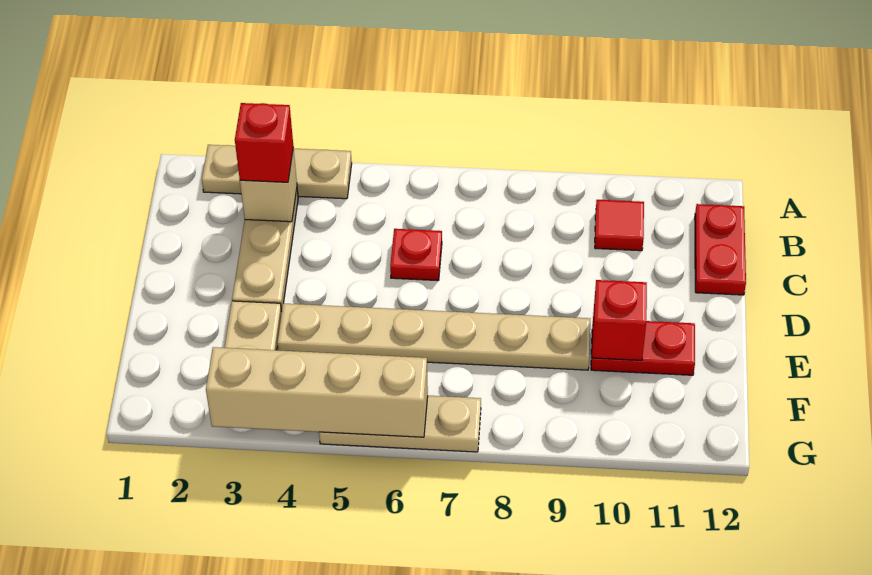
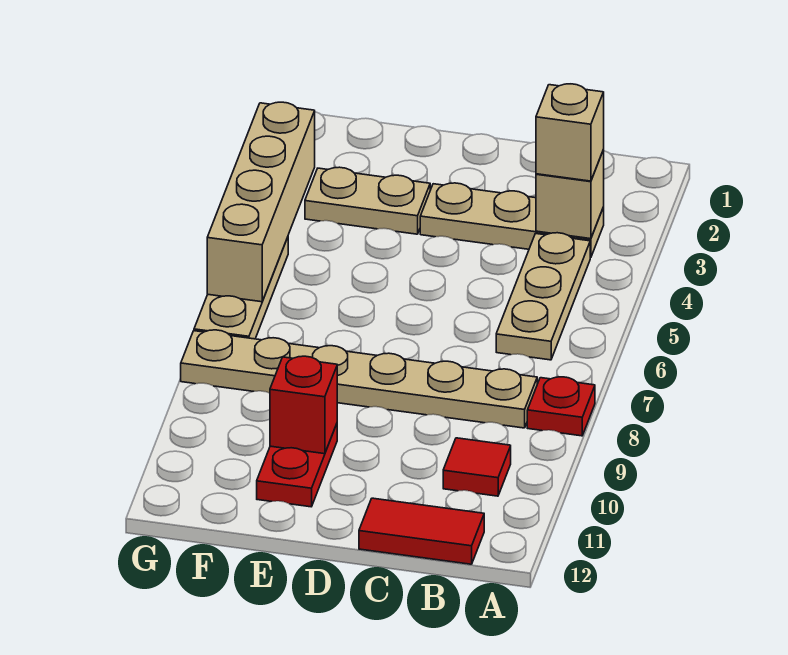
tan plate A2:A4 level 1 -> tan plate B4:B6 level 1
red brick B3 level 3 -> tan brick B3 level 3
red plate B12:C12 level 1 -> red tile B12:C12 level 1
red plate C6 level 1 -> red plate A8 level 1
tan plate E4:E9 level 1 -> tan plate B8:G8 level 1

